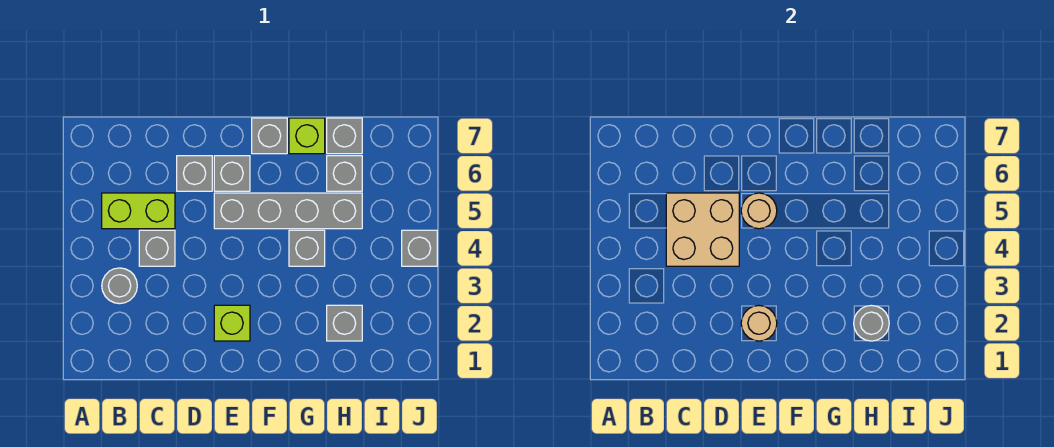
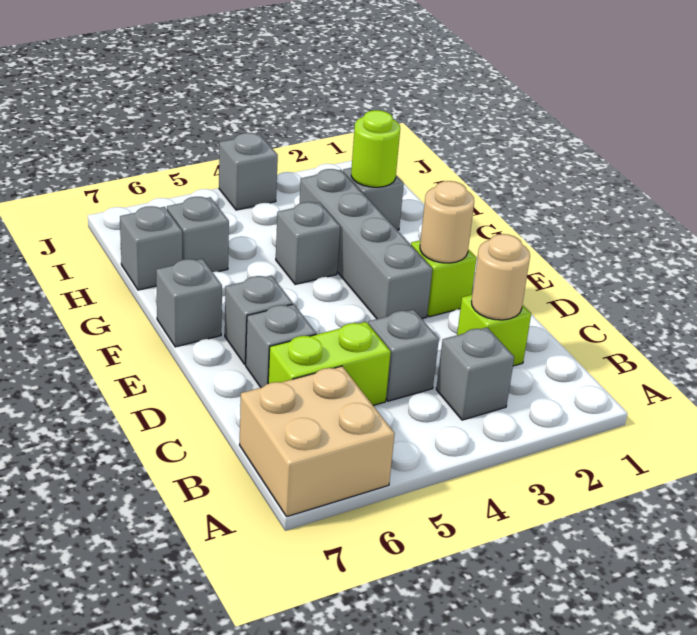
grey round brick B3 level 1 -> grey brick B3 level 1
lime brick B5:C5 level 1 -> lime brick C5:C6 level 1
tan brick C4:D5 level 2 -> tan brick A6:B7 level 1
grey brick E5:H5 level 1 -> grey brick E3:H3 level 1
tan round brick E5 level 2 -> tan round brick C2 level 2
lime brick G7 level 1 -> lime brick C2 level 1
grey round brick H2 level 2 -> lime round brick H2 level 2

